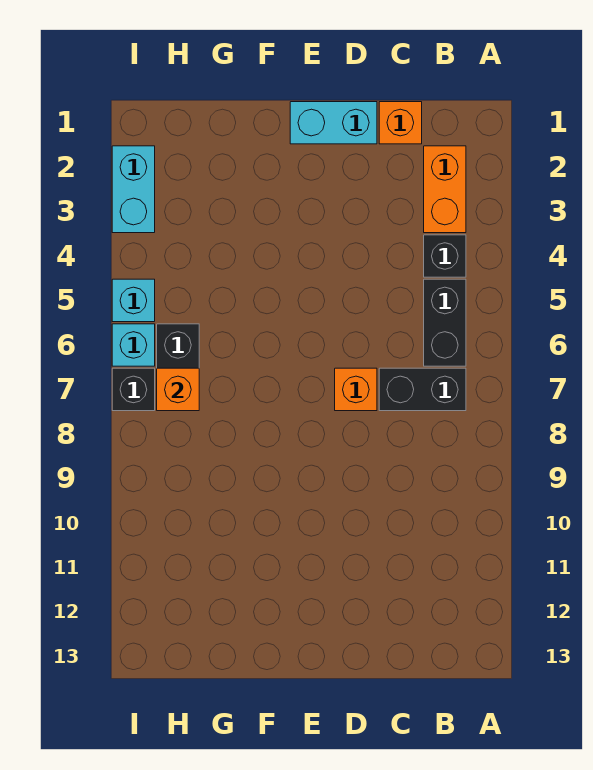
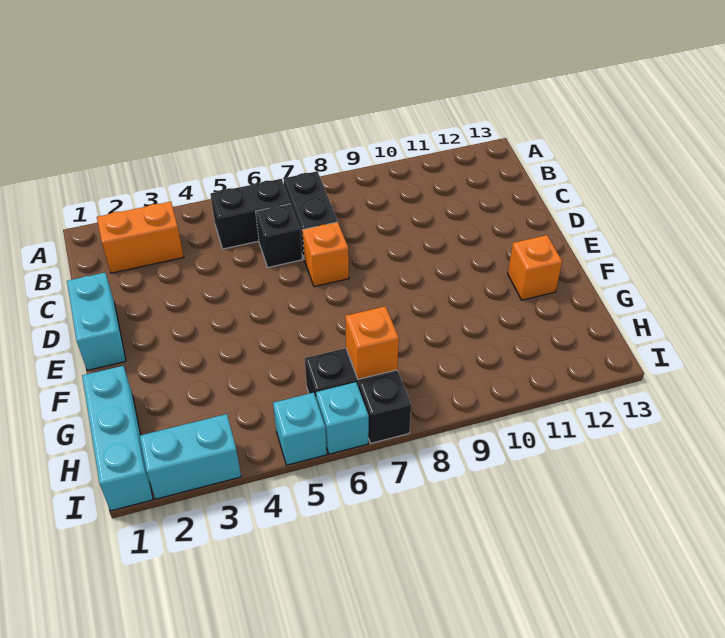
black brick B4 level 1 -> black brick C6 level 1
orange brick C1 level 1 -> orange brick F12 level 1
none -> cyan brick G1:I1 level 1

